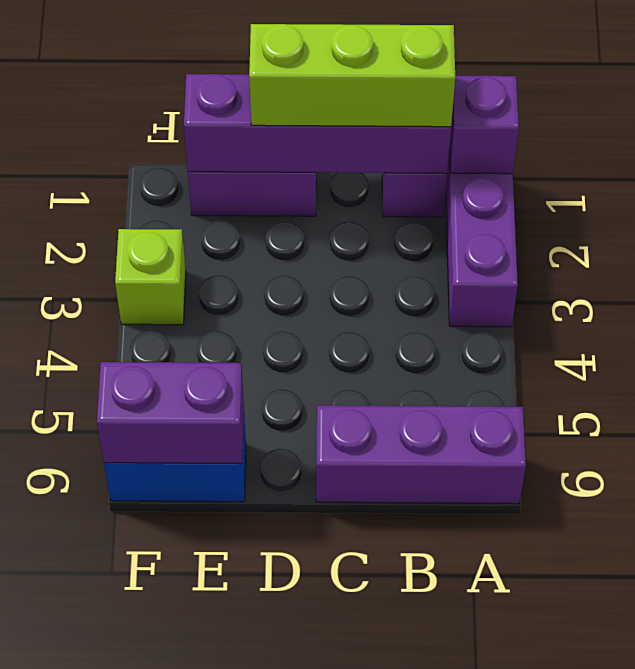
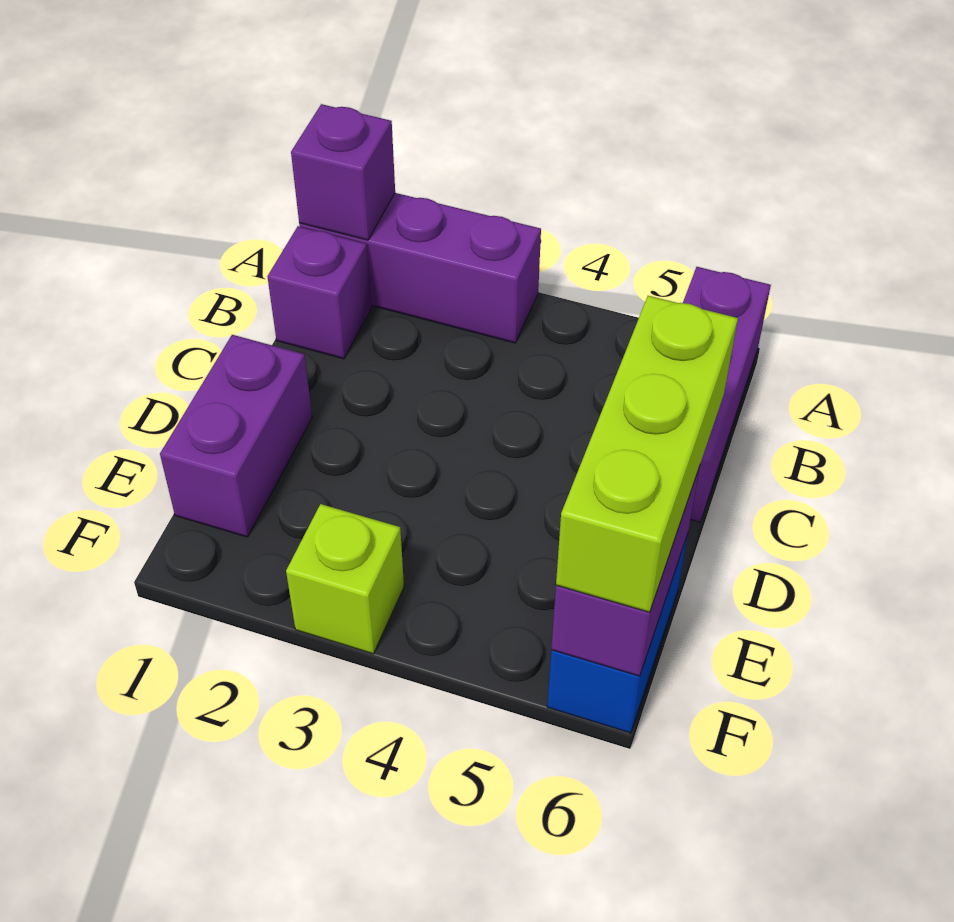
purple brick B1:E1 level 2 -> none
lime brick B1:D1 level 3 -> lime brick D6:F6 level 3

